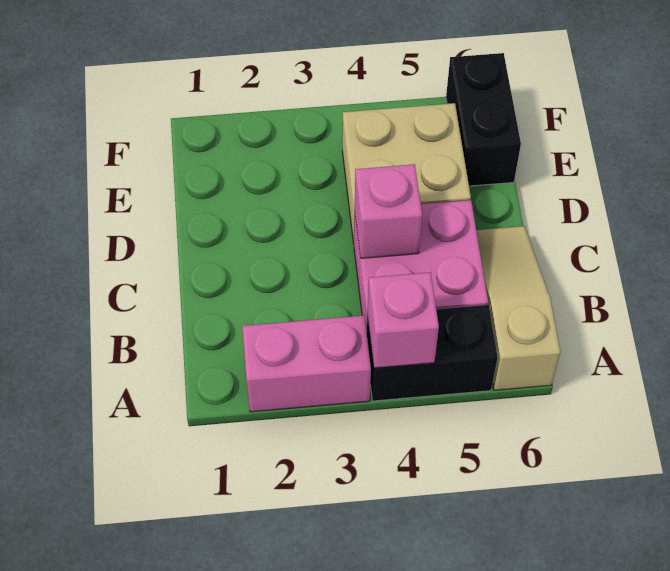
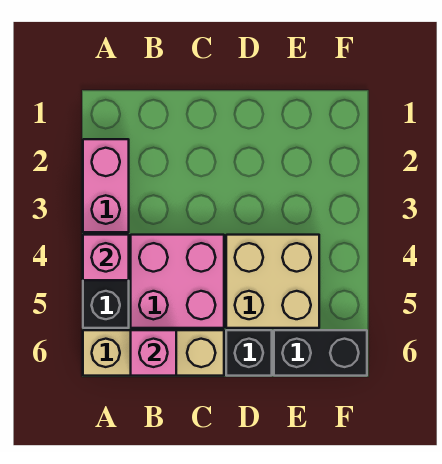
tan slope A6:C6 level 1 top A -> tan brick A6:C6 level 1
pink brick C4 level 2 -> pink brick B6 level 2
none -> black brick D6 level 1

